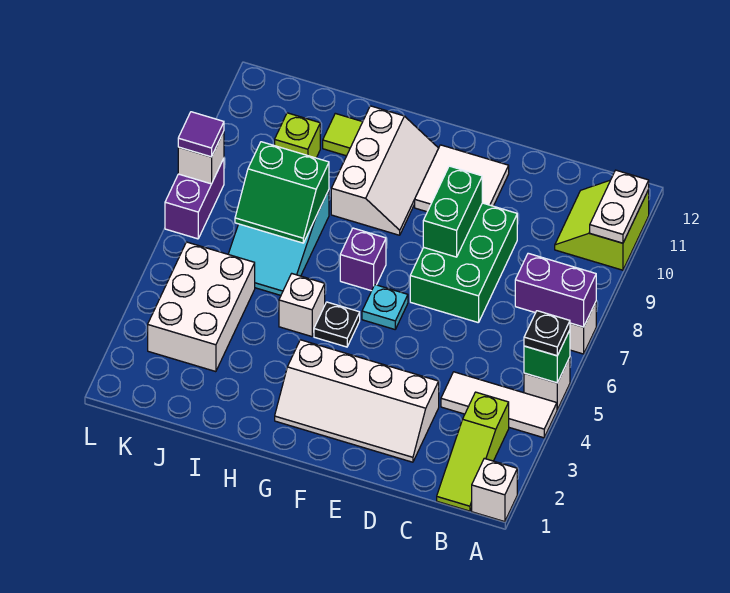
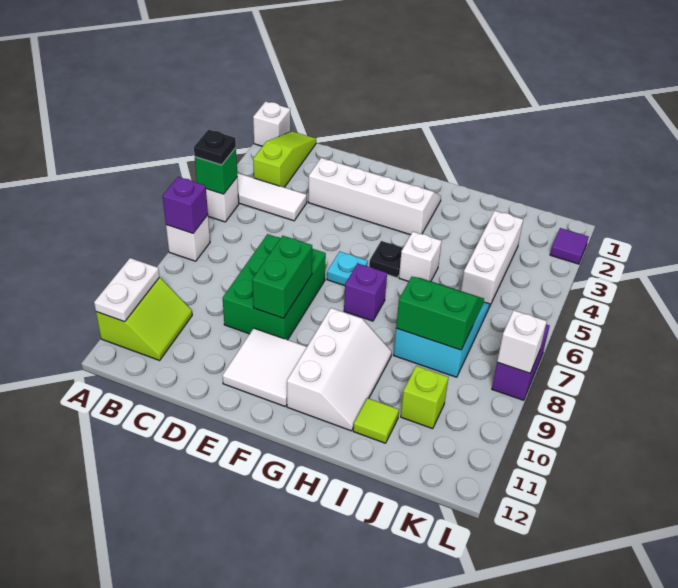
purple brick A7:B7 level 2 -> purple brick A7 level 2
white slope G9:H11 level 1 top H -> white slope G9:H11 level 1 top G
white brick J3:K5 level 1 -> white brick J3:J5 level 1
purple tile L8 level 3 -> purple tile L2 level 1

